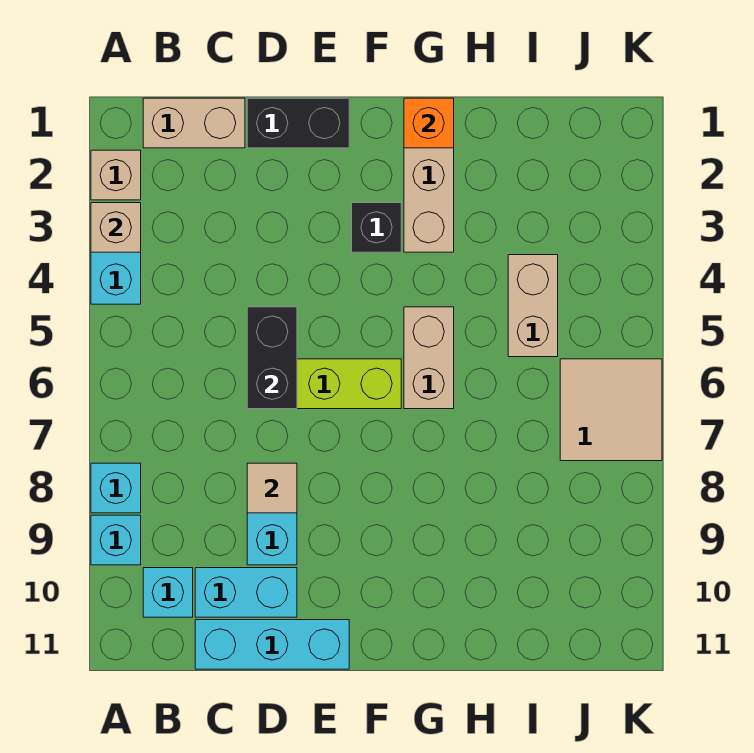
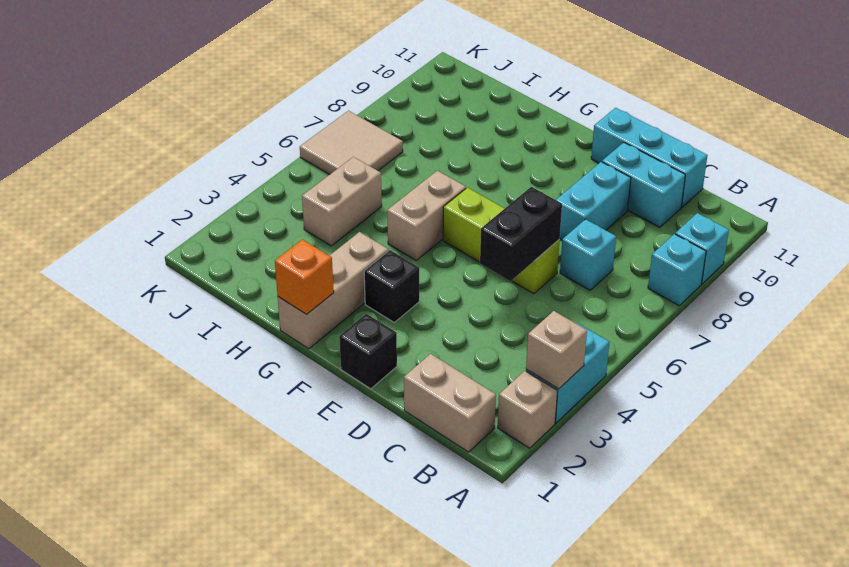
cyan brick B10 level 1 -> cyan brick C7 level 1
black brick D1:E1 level 1 -> black brick E1 level 1
tan tile D8 level 2 -> none

